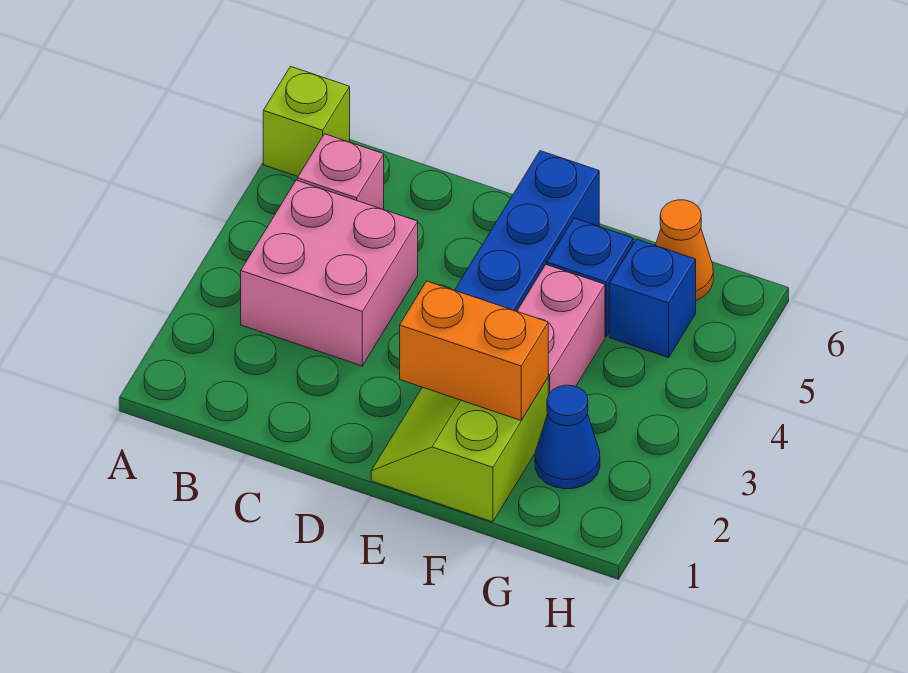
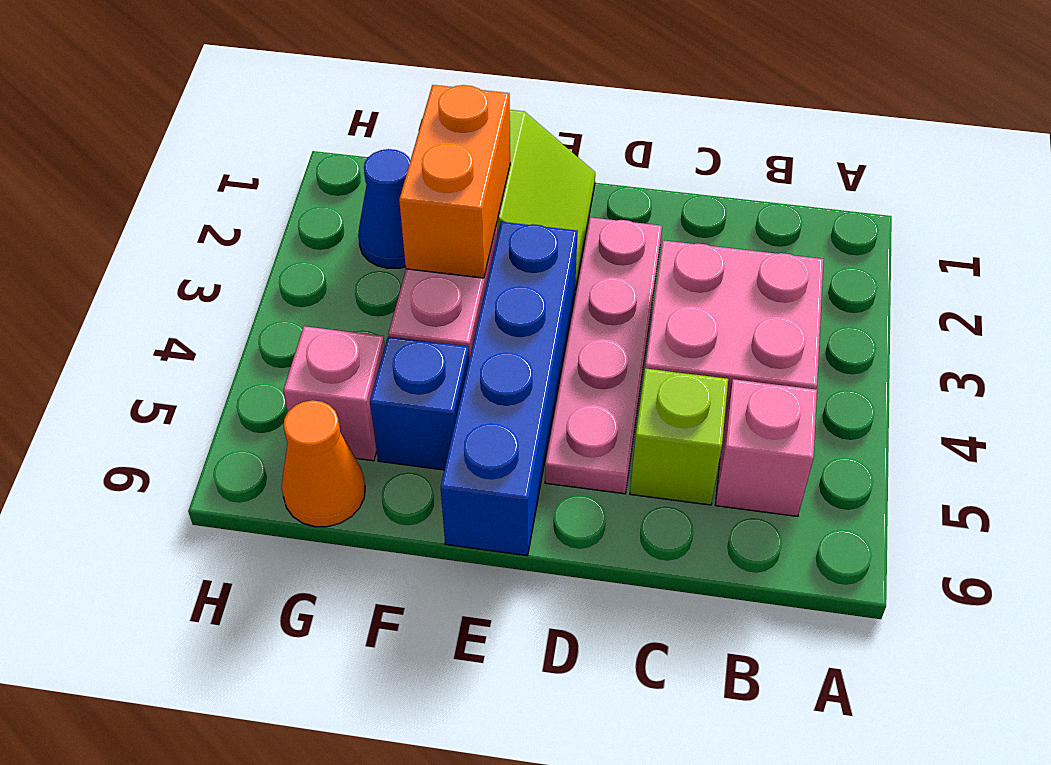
lime brick A6 level 1 -> lime brick C5 level 1
none -> pink plate D2:D5 level 1
orange brick E2:F2 level 2 -> orange brick F2:F3 level 2
blue brick G5 level 1 -> pink brick G5 level 1

